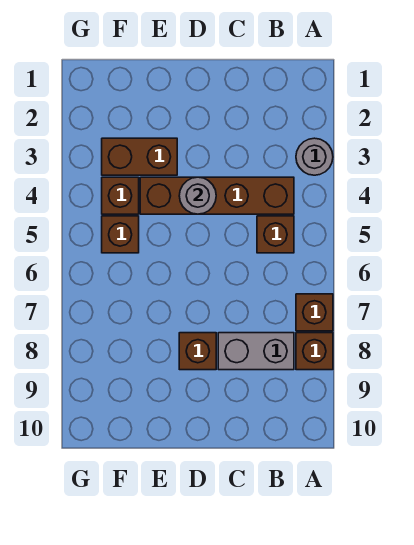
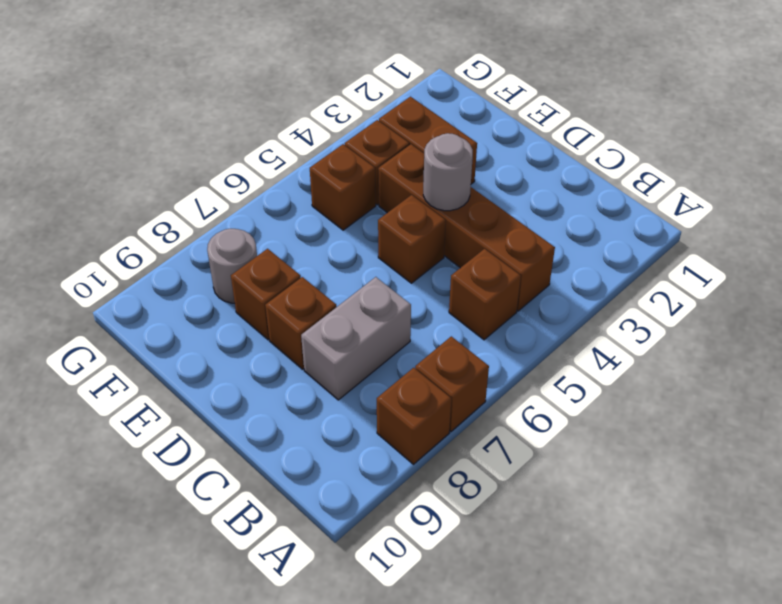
grey round brick A3 level 1 -> grey round brick F8 level 1
grey brick B8:C8 level 1 -> grey brick C7:C8 level 1
none -> brown brick D5 level 1
none -> brown brick E8 level 1

